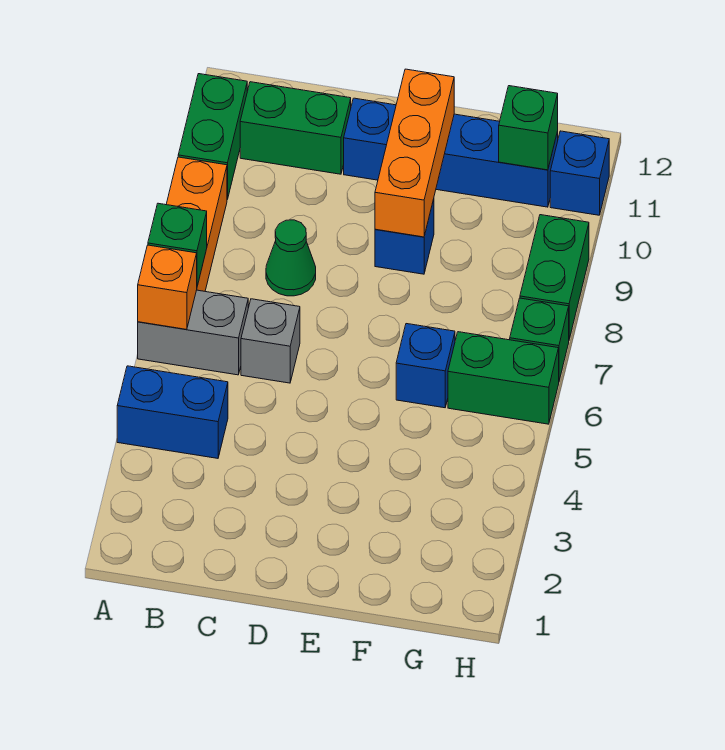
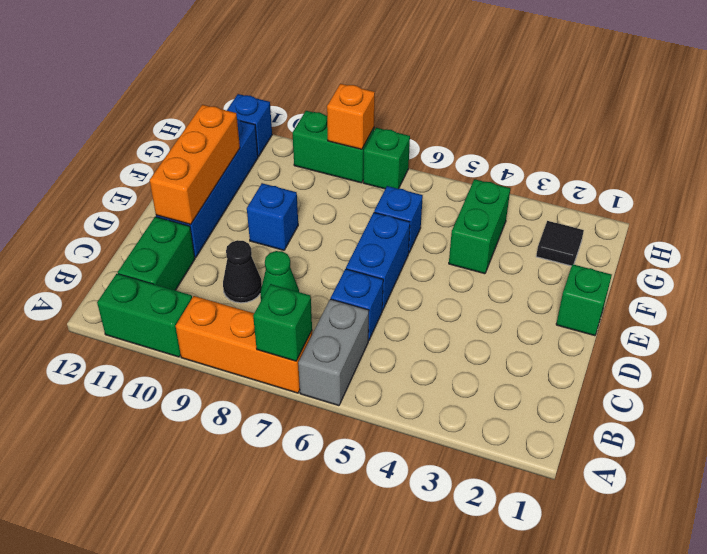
blue brick A4:B4 level 1 -> blue brick D6:E6 level 1
orange brick A6 level 2 -> orange brick H8 level 2
grey brick C6 level 1 -> blue brick C6 level 1
none -> black cone C9 level 1
orange brick E9:E11 level 2 -> orange brick D11:F11 level 2
none -> black tile G2 level 1
green brick G6:H6 level 1 -> green brick F4:G4 level 1
green brick G11 level 2 -> green brick E1 level 1

